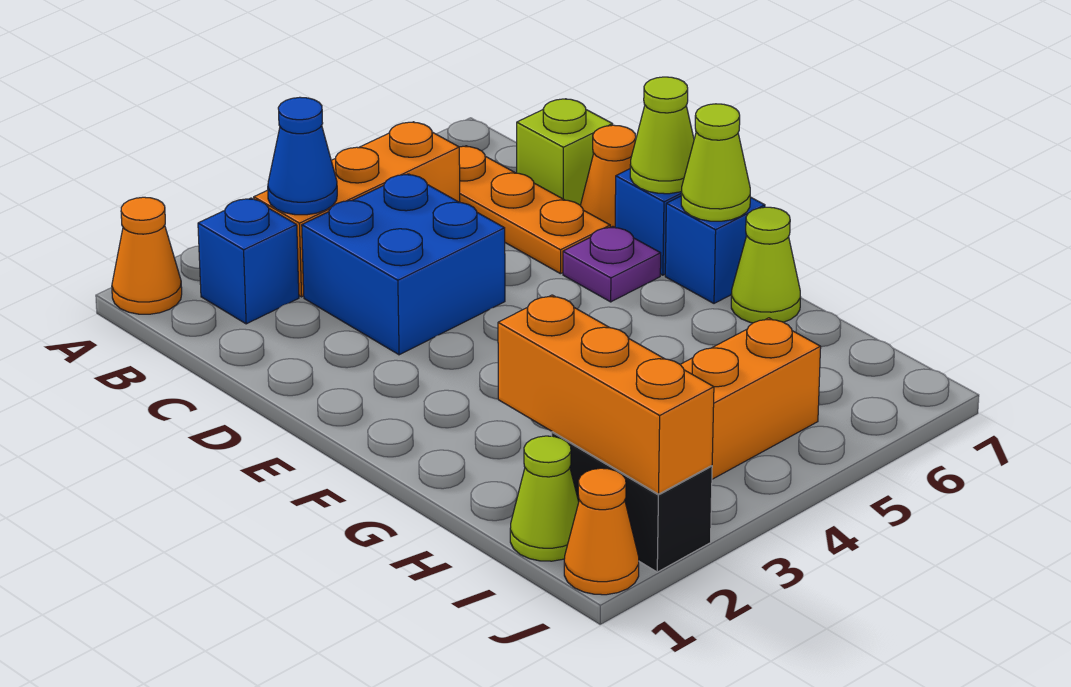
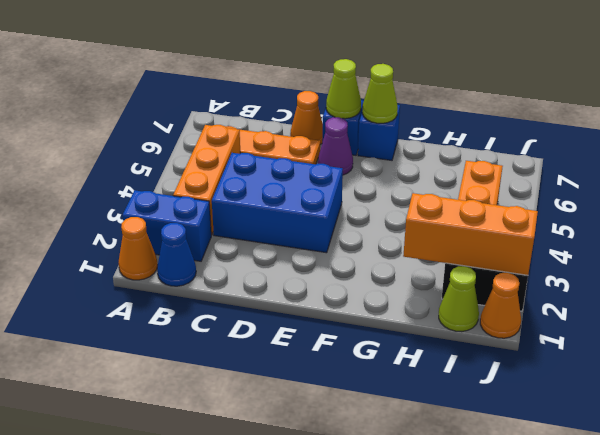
blue brick B2 level 1 -> blue brick A2:B2 level 1
blue cone B3 level 2 -> blue cone B1 level 1
blue brick C3:D4 level 1 -> blue brick C3:E4 level 1
lime brick C7 level 1 -> none
purple plate E6 level 1 -> purple cone E6 level 1
lime cone G7 level 1 -> none

